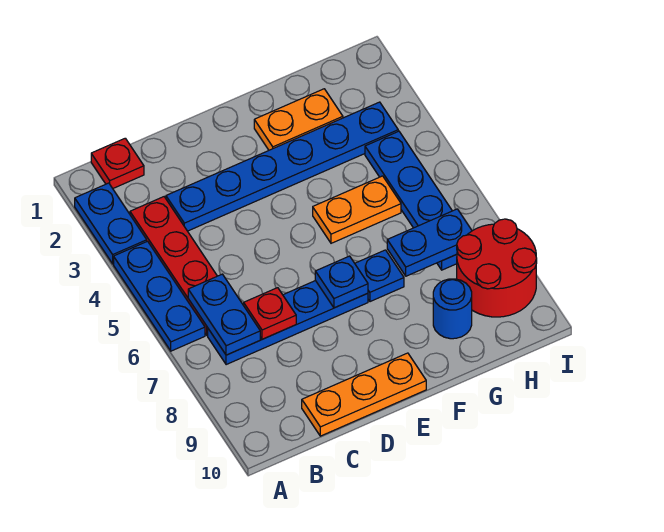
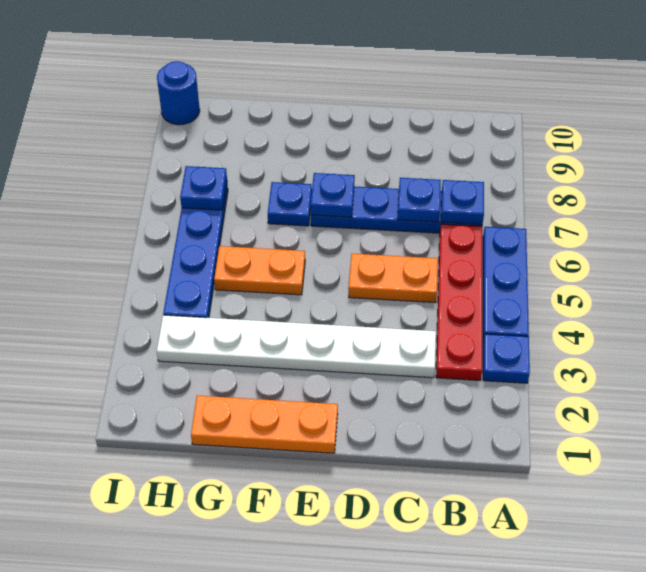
blue plate A2:A3 level 1 -> blue plate A3 level 1
red plate B1 level 1 -> none
blue plate B6:B7 level 2 -> blue plate B7 level 2
blue plate C3:H3 level 1 -> white plate C3:H3 level 1
red plate C7 level 2 -> blue plate C7 level 2
orange plate C10:E10 level 1 -> orange plate E1:G1 level 1
orange plate F2:G2 level 1 -> orange plate C5:D5 level 1
blue plate G7:H7 level 2 -> blue plate H7 level 2
blue round brick G9 level 1 -> blue round brick I10 level 1
red round brick H8:I9 level 1 -> none

